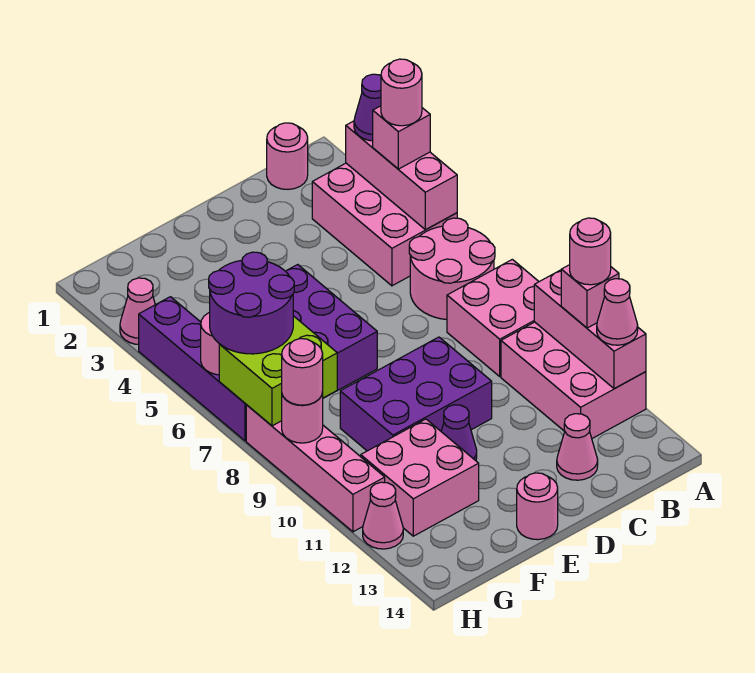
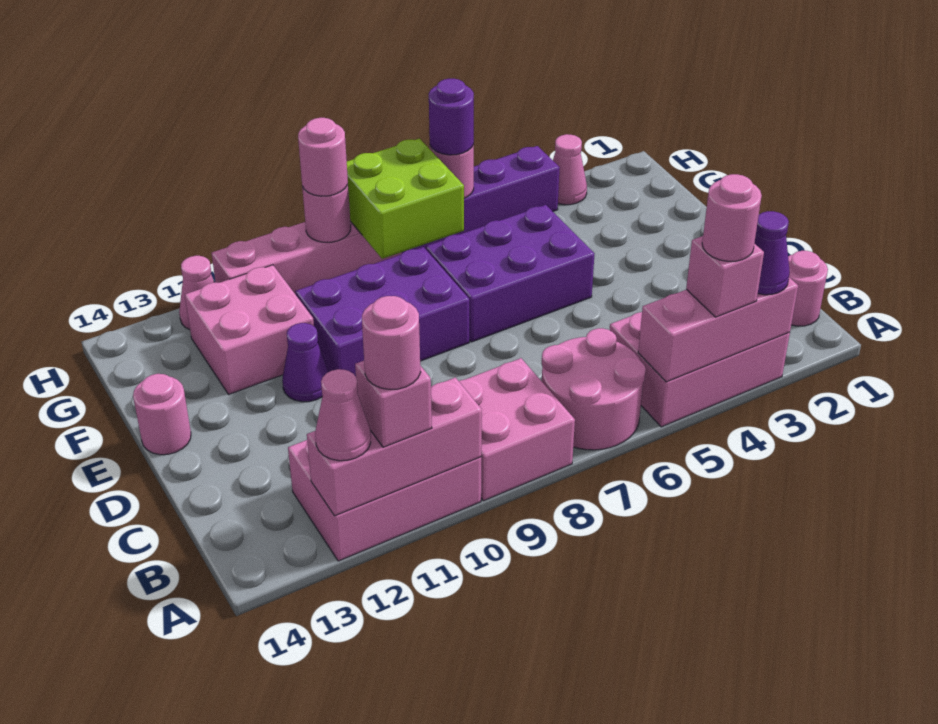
pink cone C13 level 1 -> none
purple brick D9:F10 level 1 -> purple brick E8:F10 level 1
purple round brick G6:H7 level 3 -> purple round brick H6 level 3

